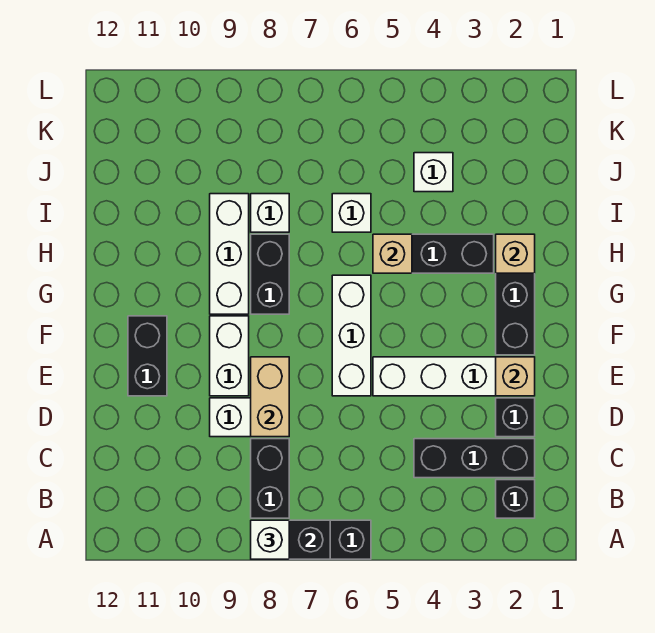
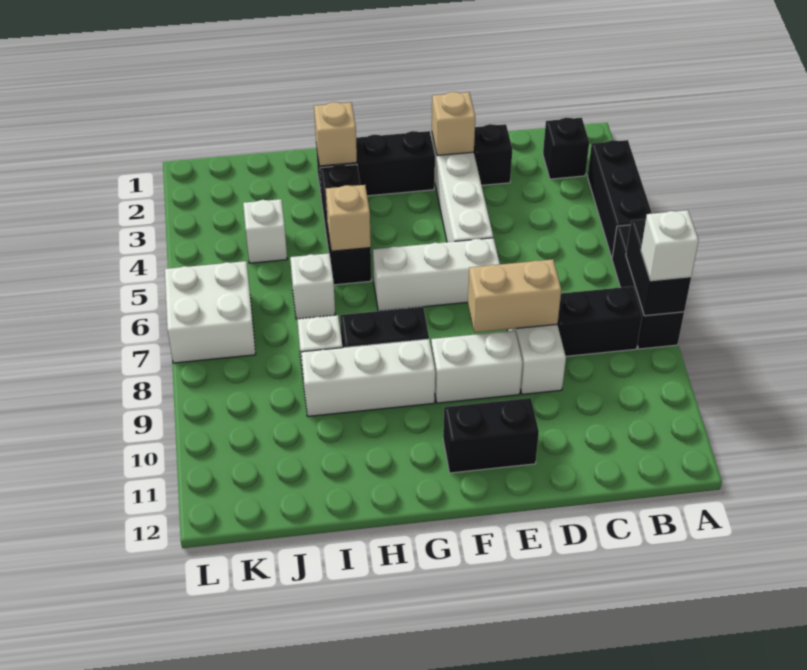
black brick C2:C4 level 1 -> black brick A3:A5 level 1
none -> white brick K6:L7 level 1

